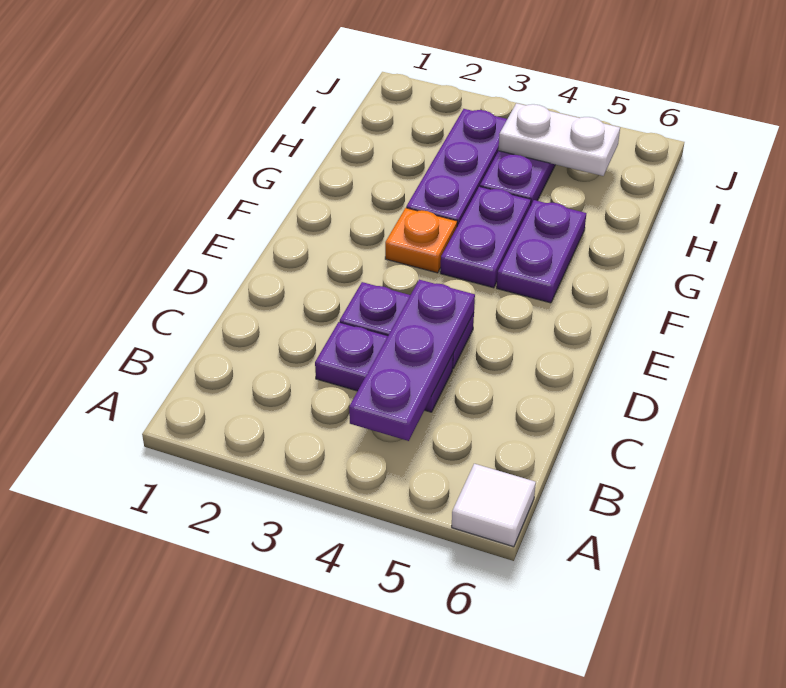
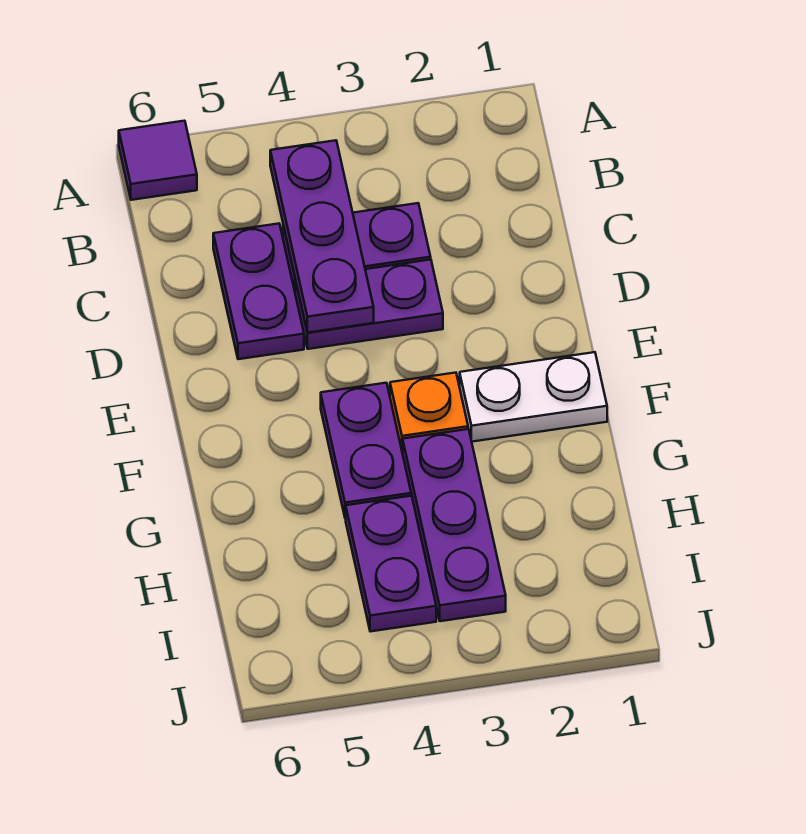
white tile A6 level 1 -> purple tile A6 level 1
purple plate F5:G5 level 1 -> purple plate C5:D5 level 1
white plate I4:I5 level 2 -> white plate F1:F2 level 1

